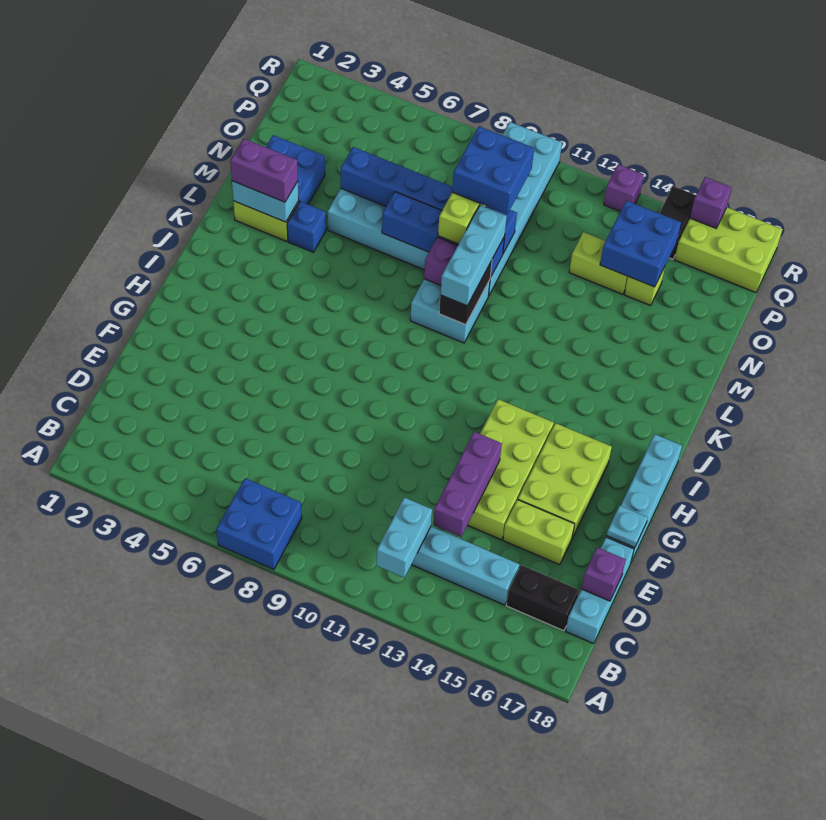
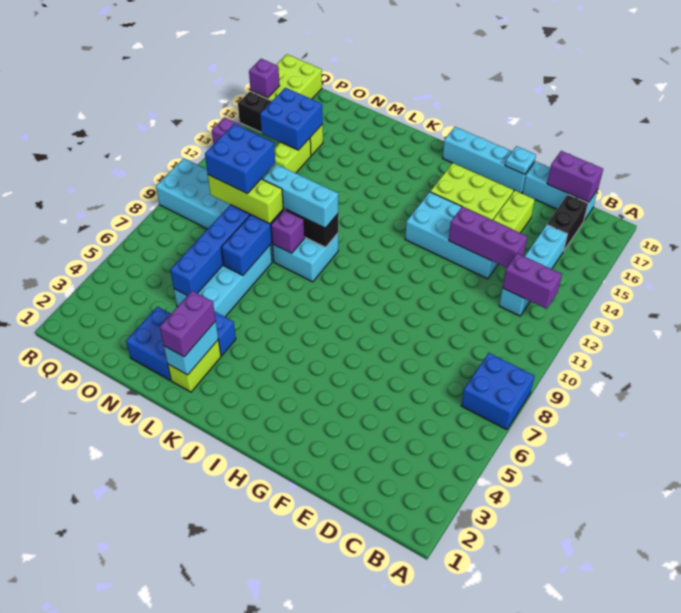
cyan brick B12:C12 level 2 -> purple brick B12:C12 level 2
purple brick D18 level 2 -> purple brick C18:D18 level 2
lime brick E13:H14 level 1 -> cyan brick E13:H14 level 1

